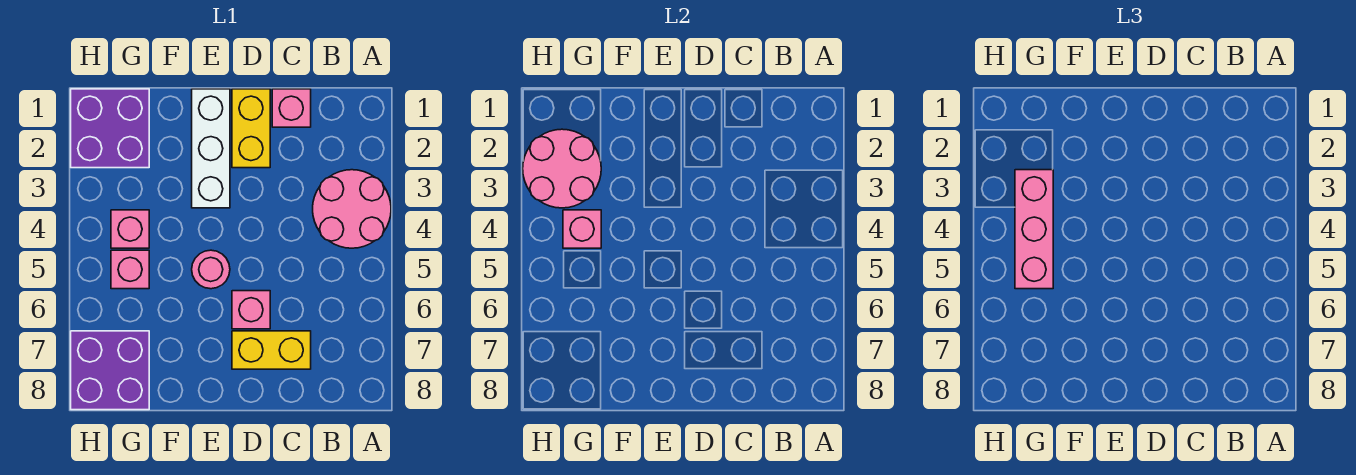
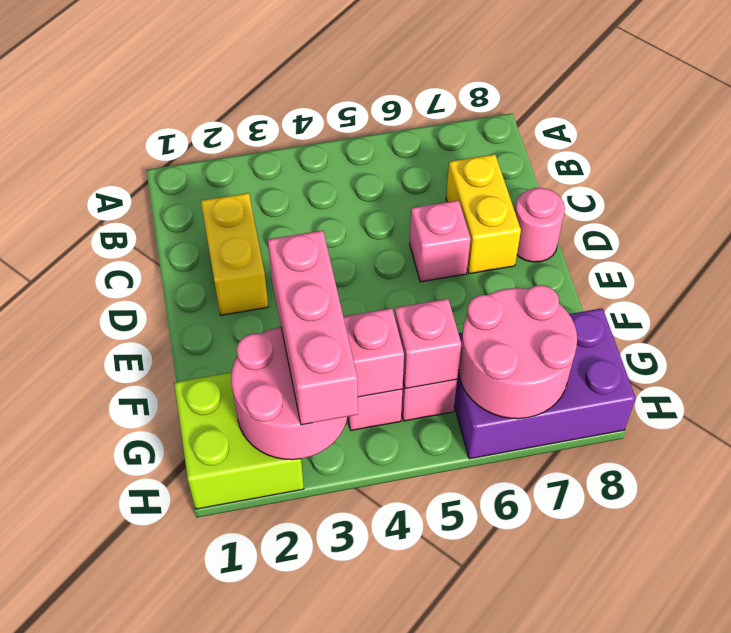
pink round brick A3:B4 level 1 -> pink round brick G6:H7 level 2
pink brick C1 level 1 -> pink brick G5 level 2
yellow brick D1:D2 level 1 -> yellow brick C2:D2 level 1
white brick E1:E3 level 1 -> none
pink round brick E5 level 1 -> pink round brick D8 level 1
purple brick G1:H2 level 1 -> lime brick G1:H2 level 1
pink brick G3:G5 level 3 -> pink brick F3:H3 level 3
purple brick G7:H8 level 1 -> purple brick G6:H8 level 1

